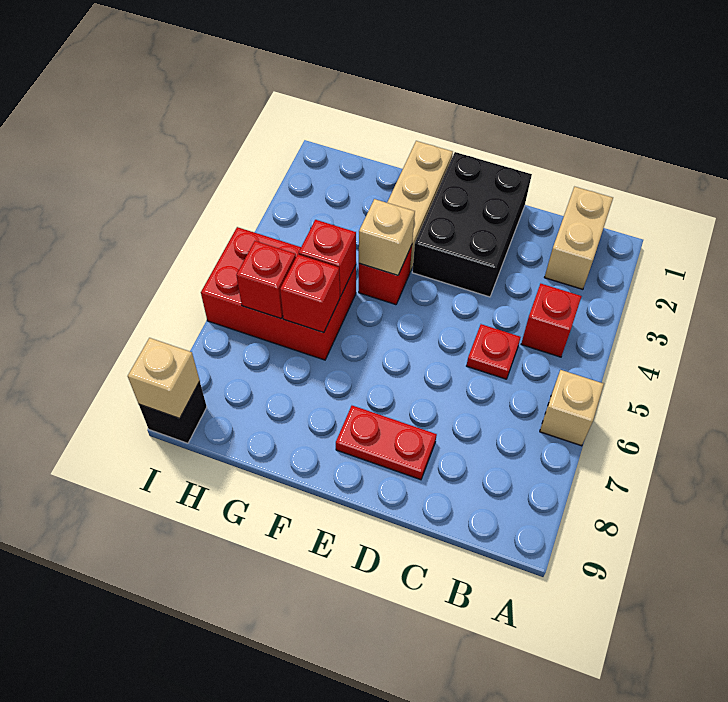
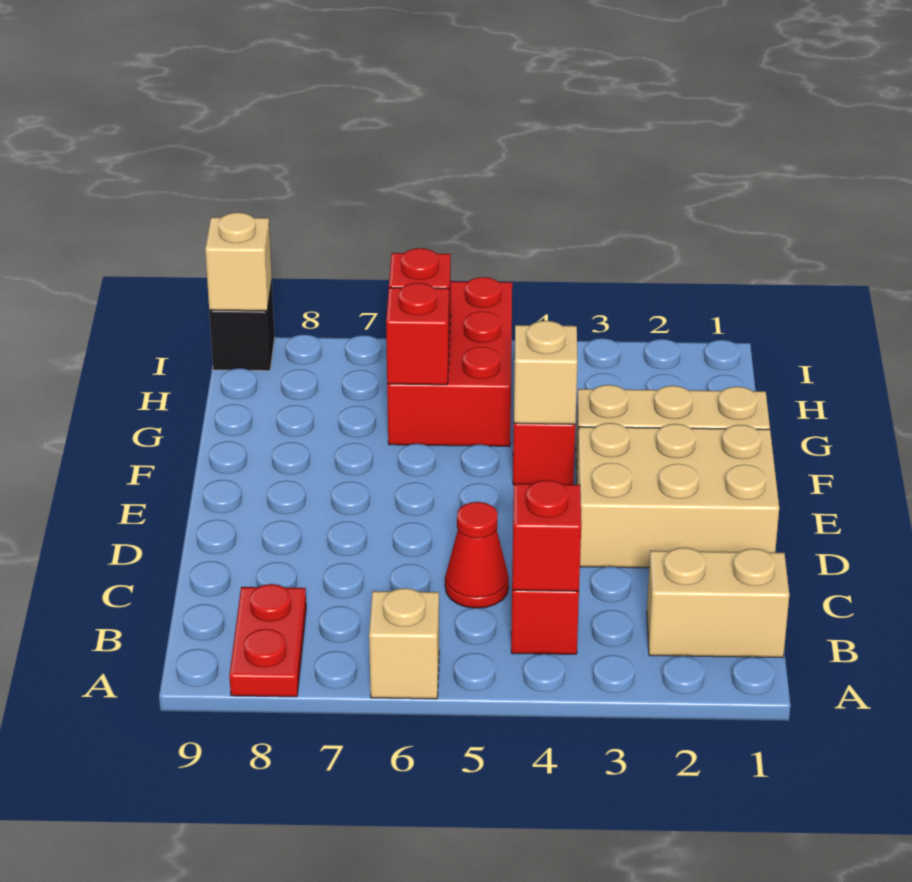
red plate C5 level 1 -> red cone C5 level 1
black brick D1:E3 level 1 -> tan brick D1:E3 level 1
red plate D8:E8 level 1 -> red plate A8:B8 level 1
red brick G5 level 2 -> red brick B4 level 2

